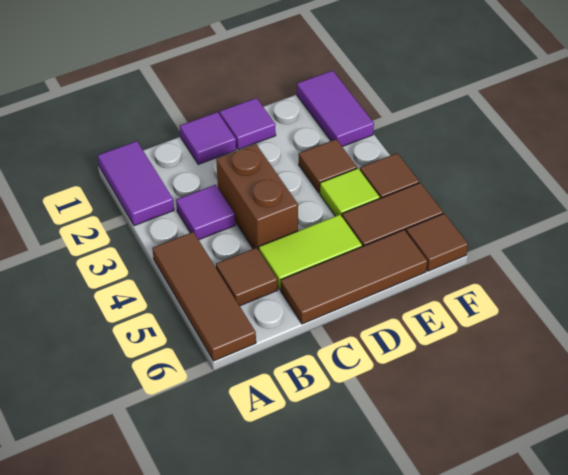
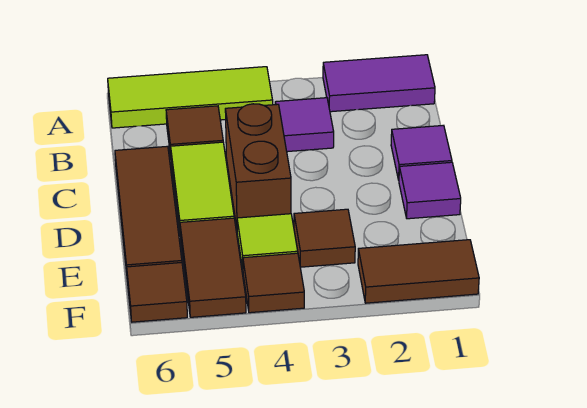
brown tile A4:A6 level 1 -> lime tile A4:A6 level 1
brown brick C3:C4 level 1 -> brown brick C4:D4 level 1
purple tile F1:F2 level 1 -> brown tile F1:F2 level 1

